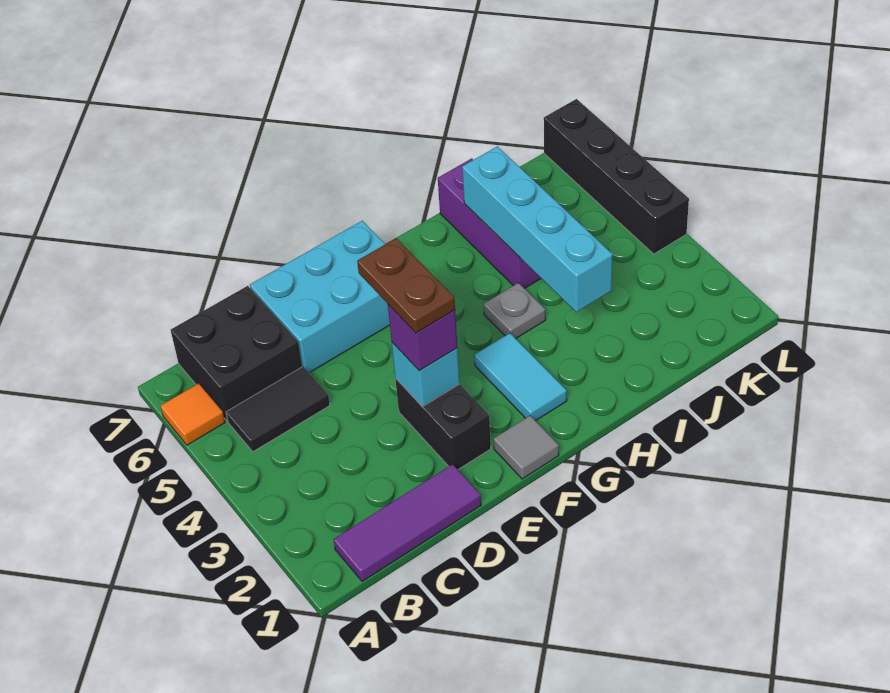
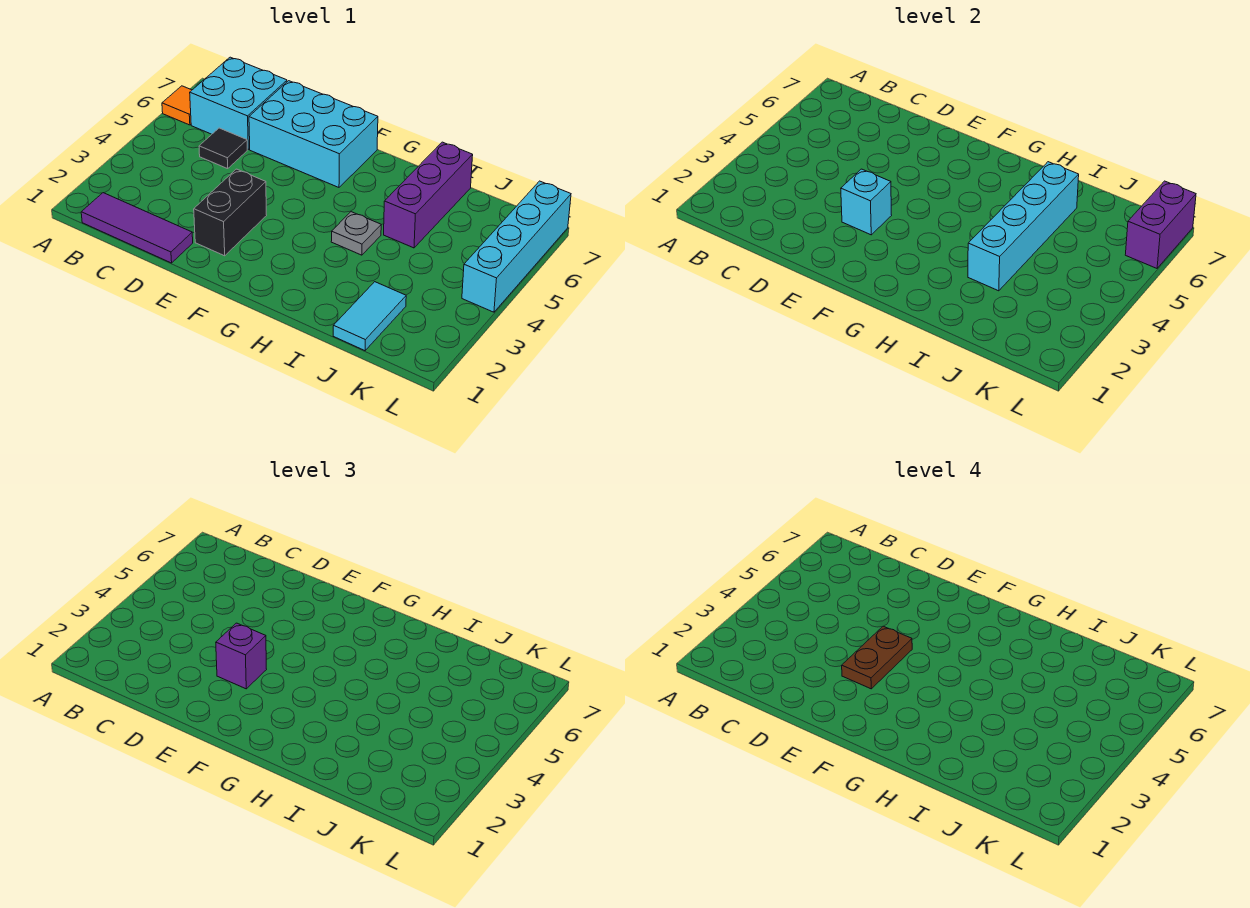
black tile B5:C5 level 1 -> black tile C5 level 1
black brick B6:C7 level 1 -> cyan brick B6:C7 level 1
grey tile F1 level 1 -> none
cyan tile G2:G3 level 1 -> cyan tile J1:J2 level 1
black brick L4:L7 level 1 -> cyan brick L4:L7 level 1
none -> purple brick L6:L7 level 2

